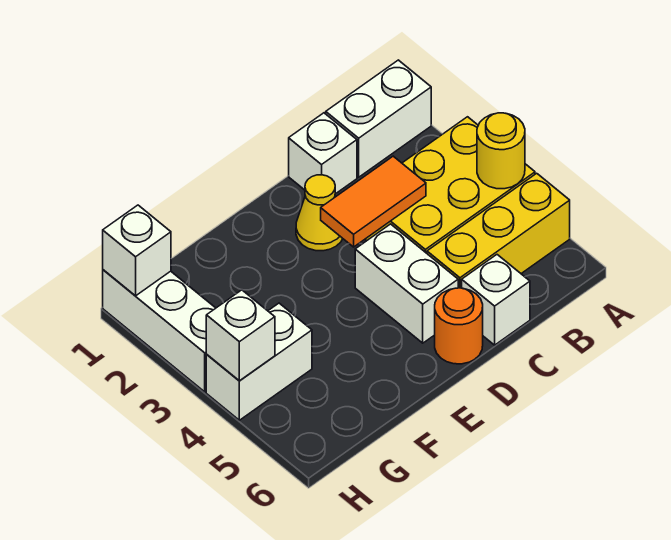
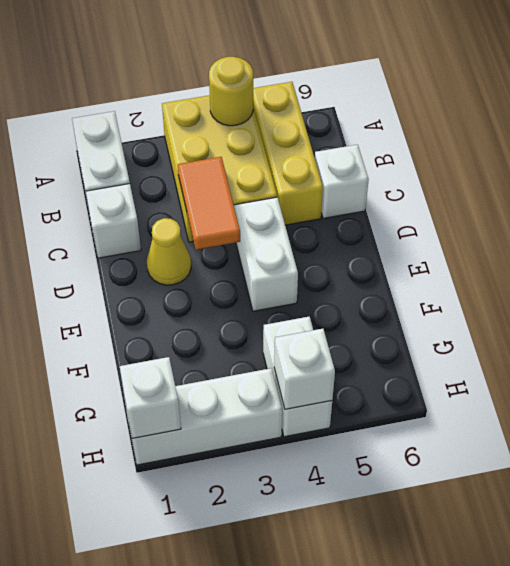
white brick D4:D5 level 1 -> white brick D4:E4 level 1
orange round brick D6 level 1 -> none

